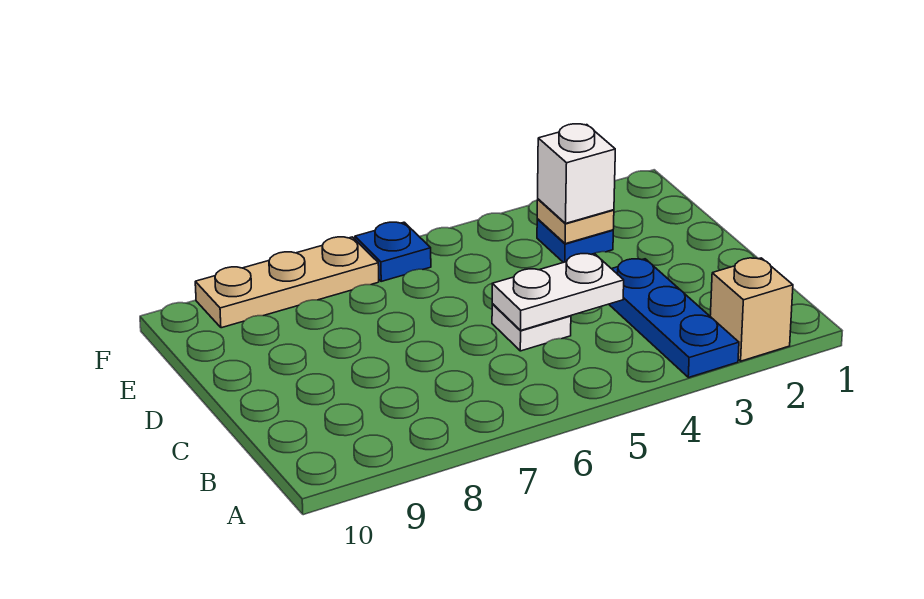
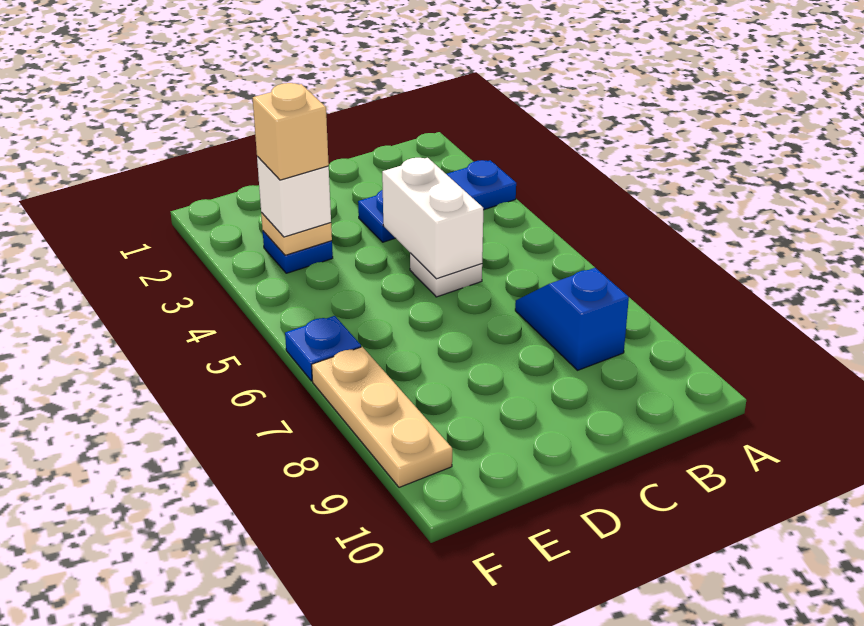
tan brick A2 level 1 -> tan brick E3 level 4
none -> blue slope B7:B8 level 1 top 8
white plate C4:C5 level 2 -> white brick C4:C5 level 2

